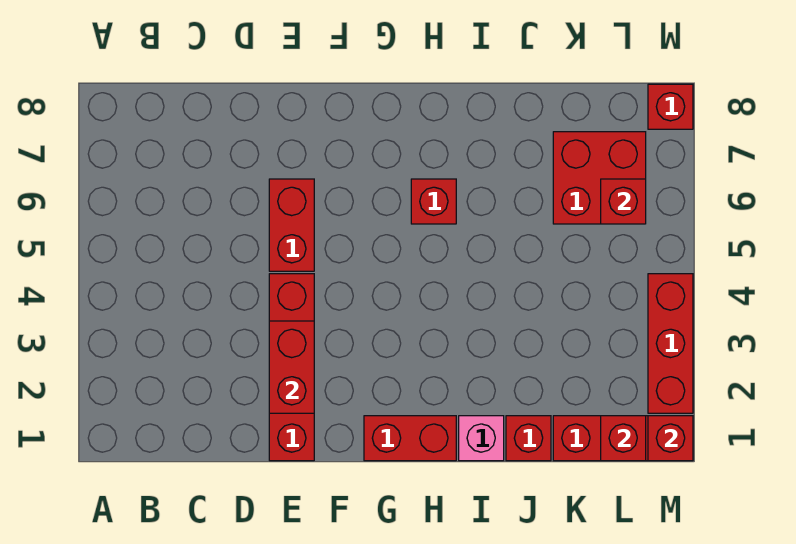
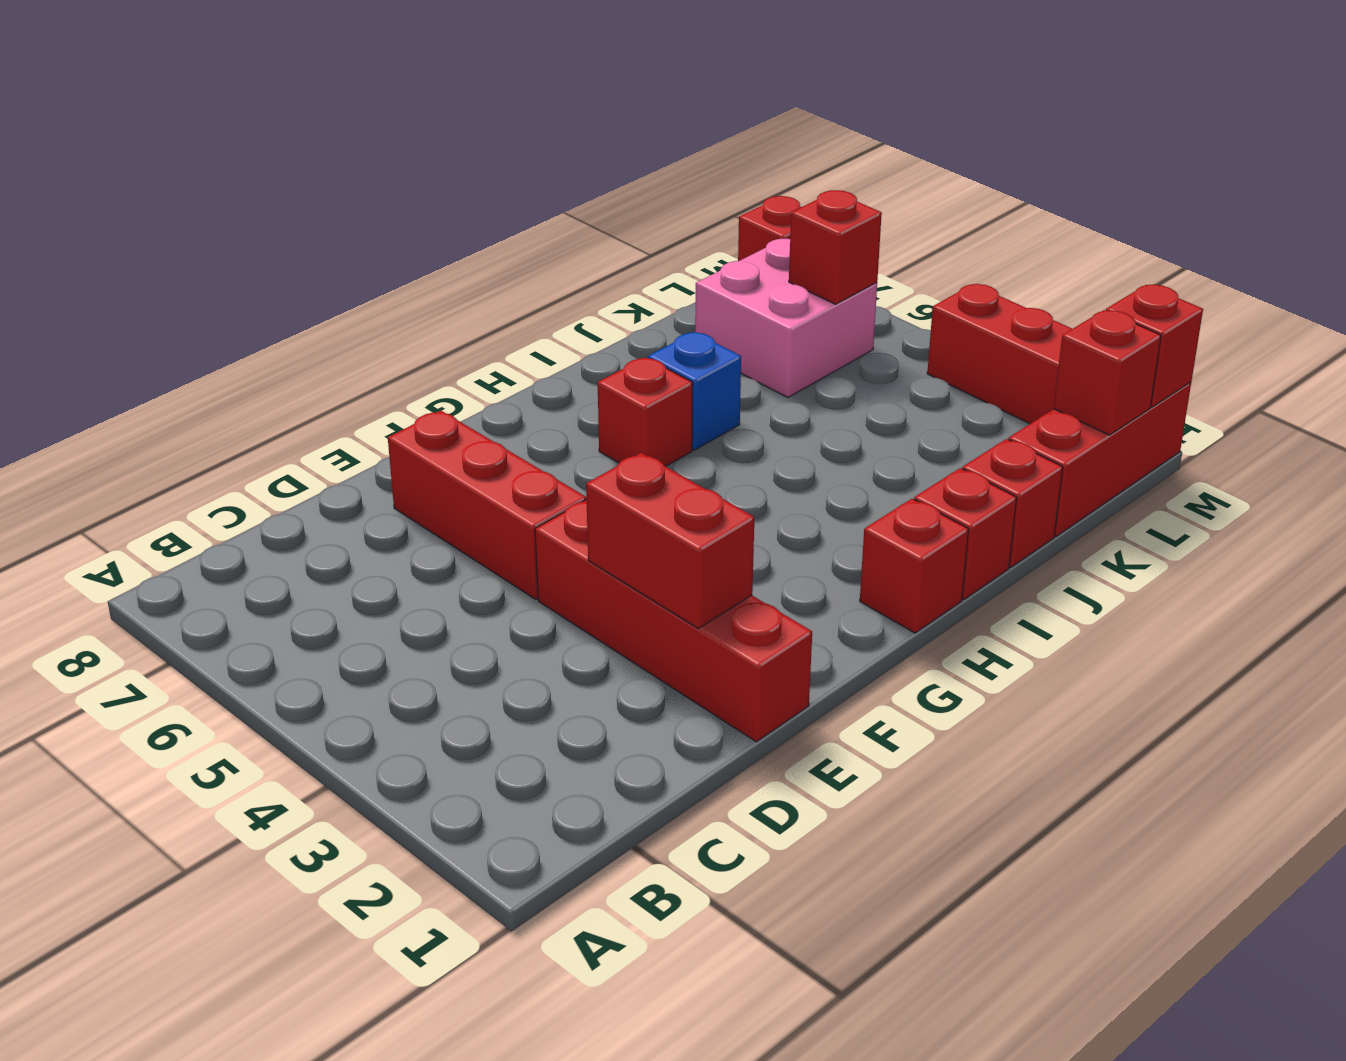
red brick E5:E6 level 1 -> red brick E5:E7 level 1
red brick G1:H1 level 1 -> red brick H1 level 1
pink brick I1 level 1 -> red brick I1 level 1
none -> blue brick I6 level 1
red brick K6:L7 level 1 -> pink brick K6:L7 level 1

